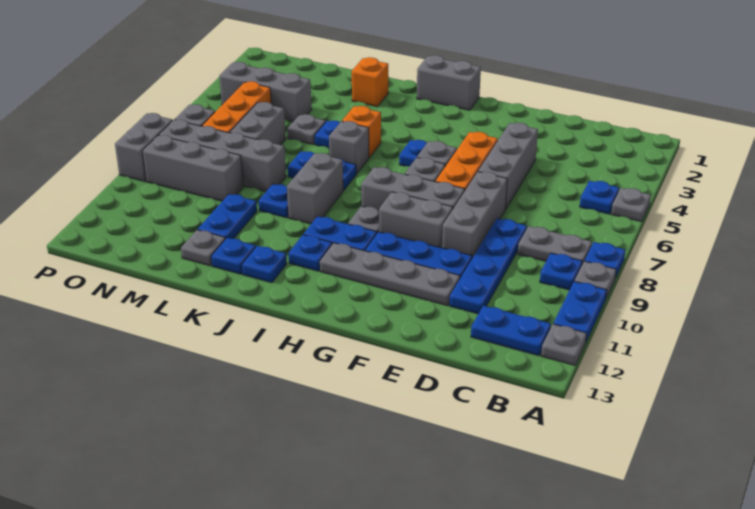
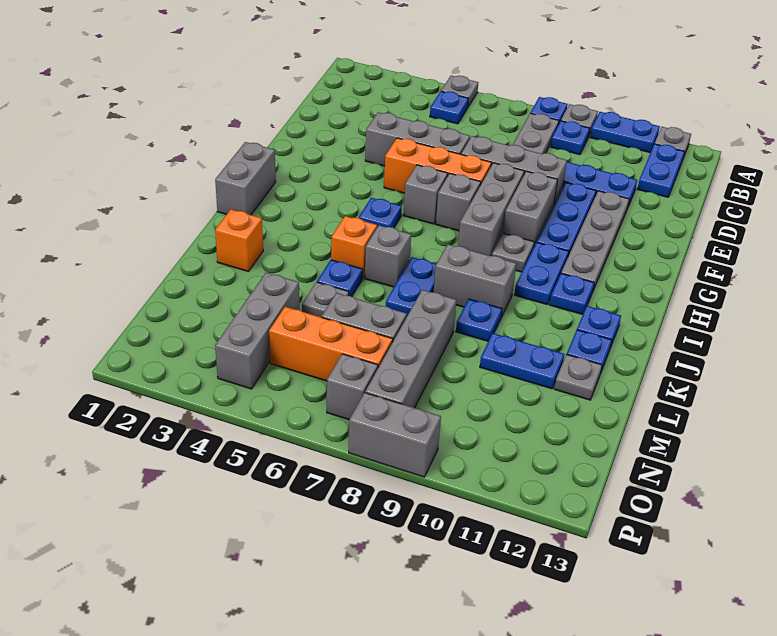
grey brick M9:O9 level 1 -> none

